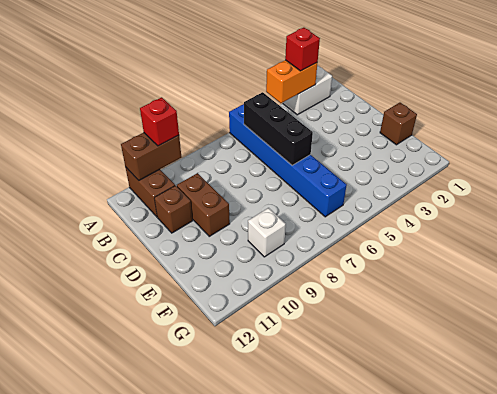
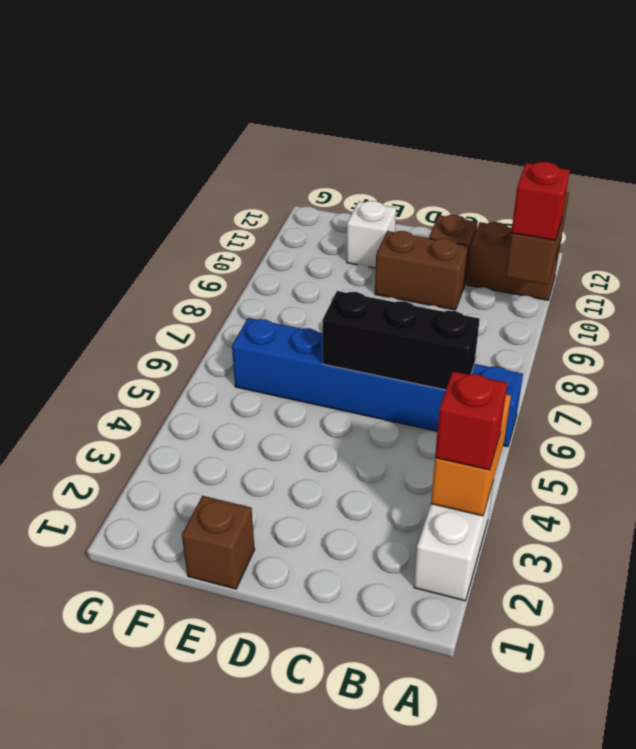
white brick F9 level 1 -> white brick E11 level 1

